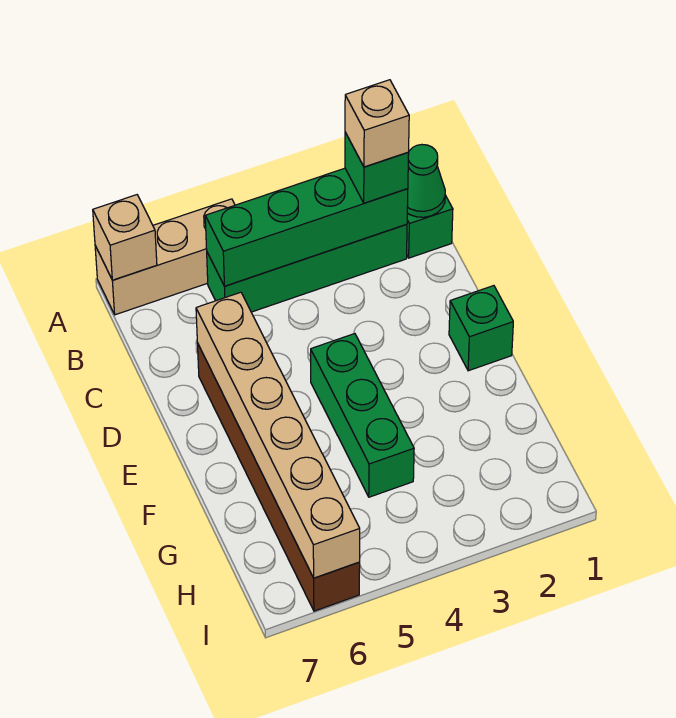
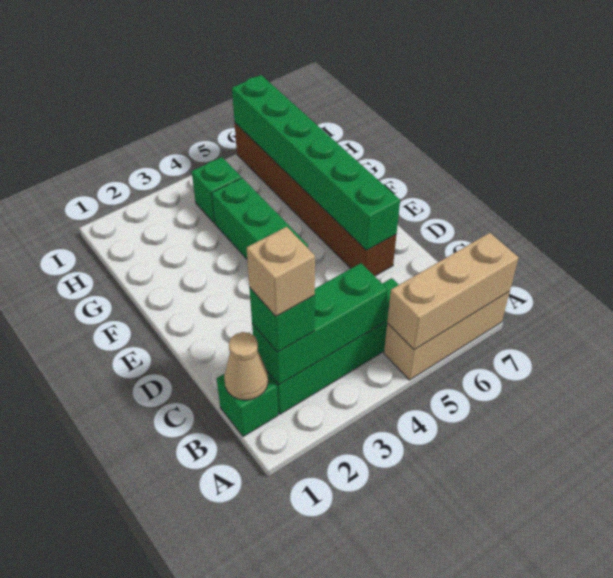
tan brick A7 level 2 -> tan brick A5:A7 level 2
green cone B1 level 2 -> tan cone B1 level 2
green brick B2:B5 level 2 -> green brick B2:B4 level 2
tan brick D6:I6 level 2 -> green brick D6:I6 level 2
green brick E1 level 1 -> green brick H4 level 1

